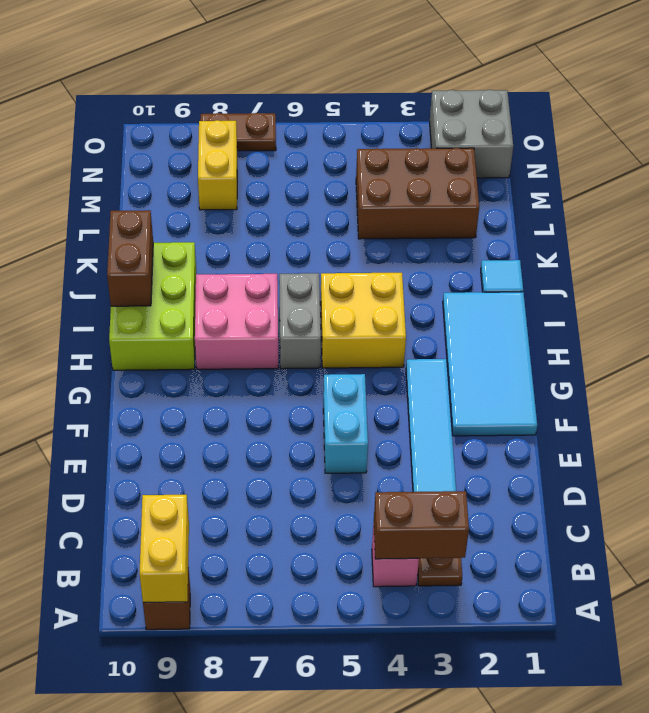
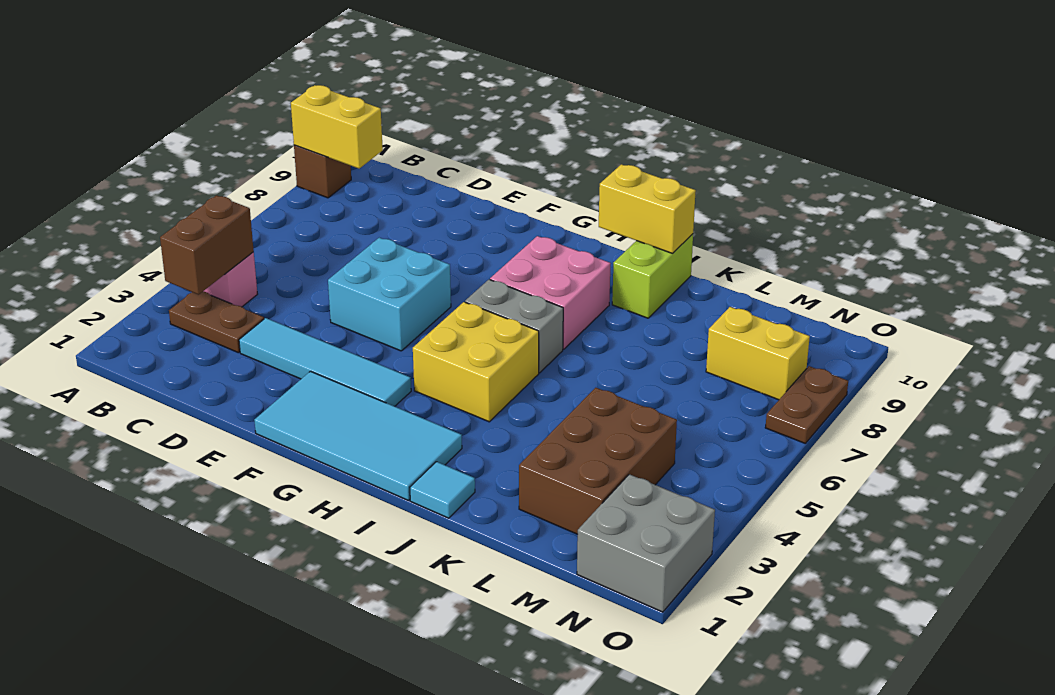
cyan brick E5:F5 level 1 -> cyan brick E5:F6 level 1
lime brick H9:J10 level 1 -> lime brick J9:J10 level 1
brown brick I10:J10 level 2 -> yellow brick I10:J10 level 2

